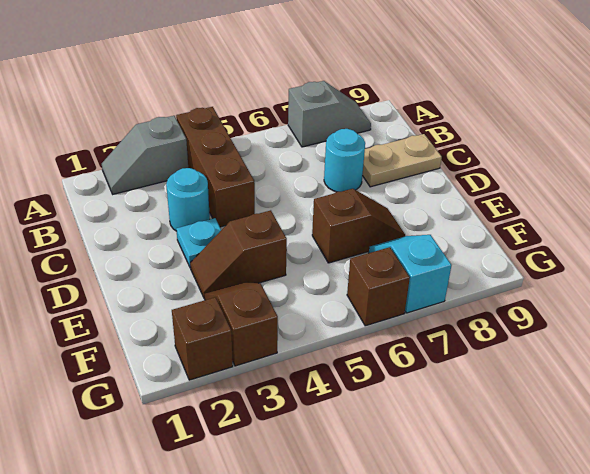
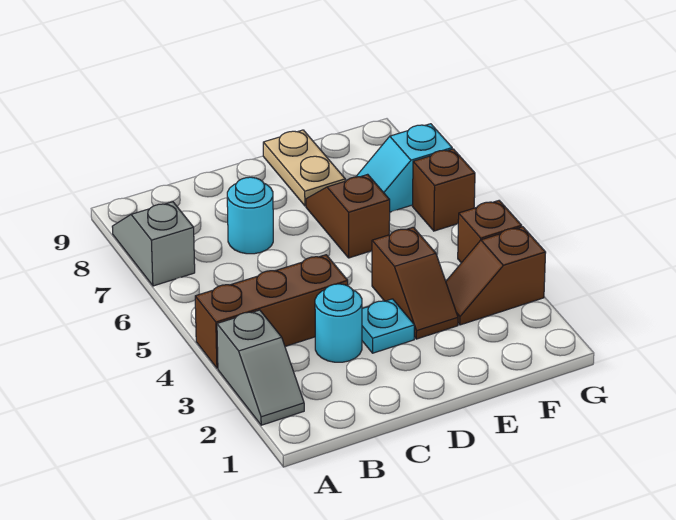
tan plate C8:C9 level 1 -> tan plate E8:E9 level 1
brown brick G2 level 1 -> brown brick G4 level 1

